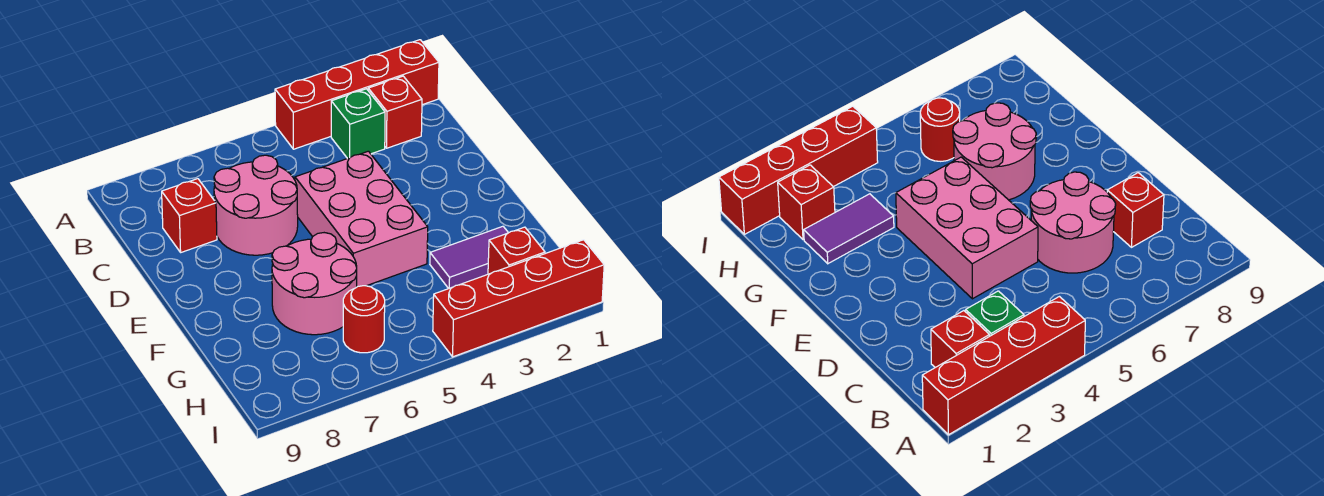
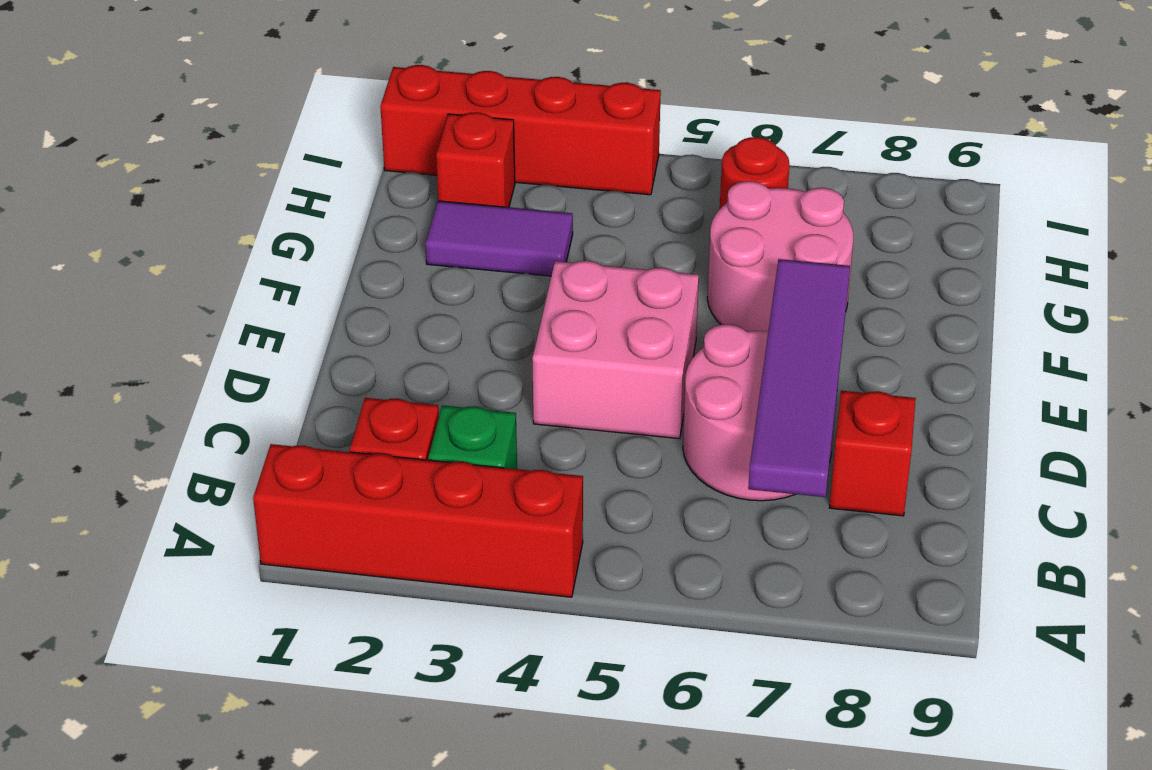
none -> purple tile B7:E7 level 2
pink brick D4:F5 level 1 -> pink brick D4:E5 level 1

